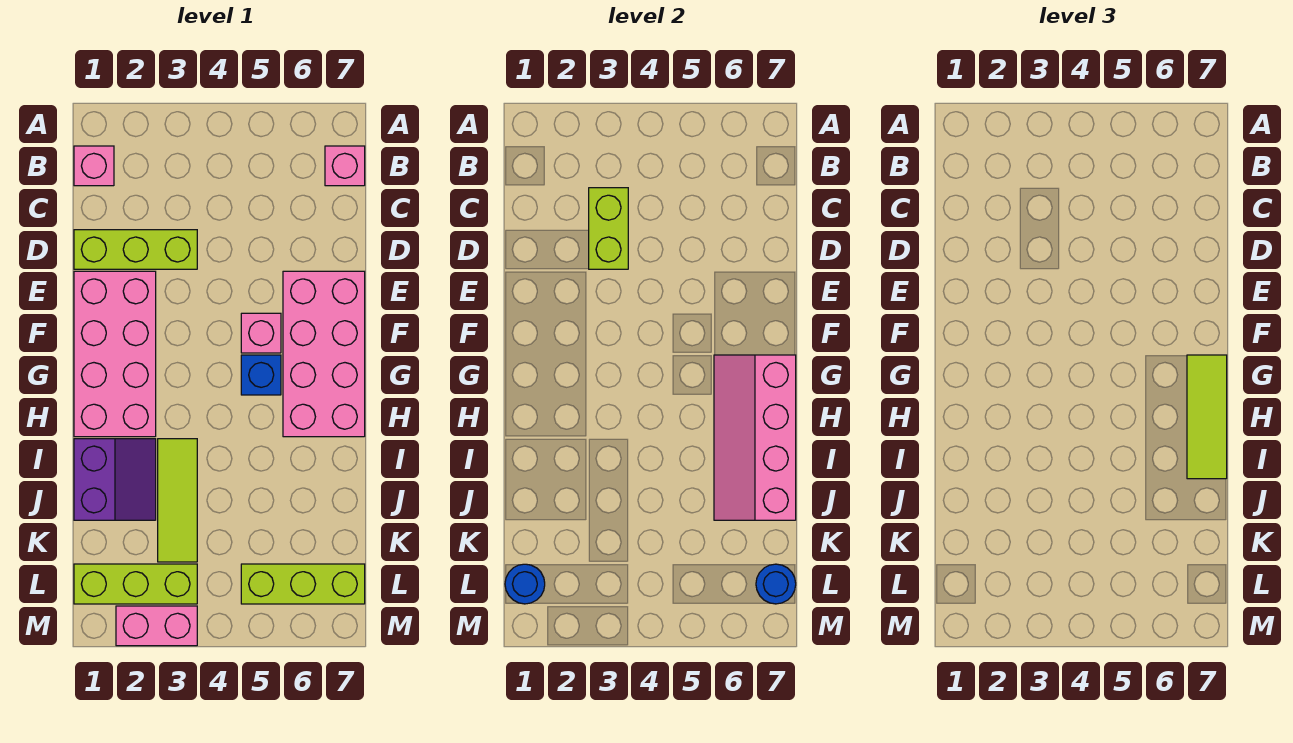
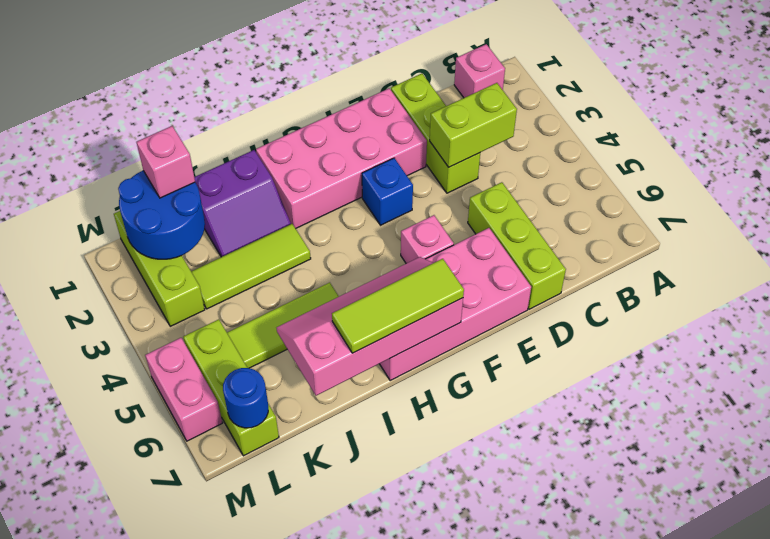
pink brick B7 level 1 -> pink brick K1 level 3
none -> lime brick D5:D7 level 1
blue brick G5 level 1 -> blue brick F3 level 1
none -> lime tile I5:K5 level 1
blue round brick L1 level 2 -> blue round brick K1:L2 level 2
pink brick M2:M3 level 1 -> pink brick M5:M6 level 1

